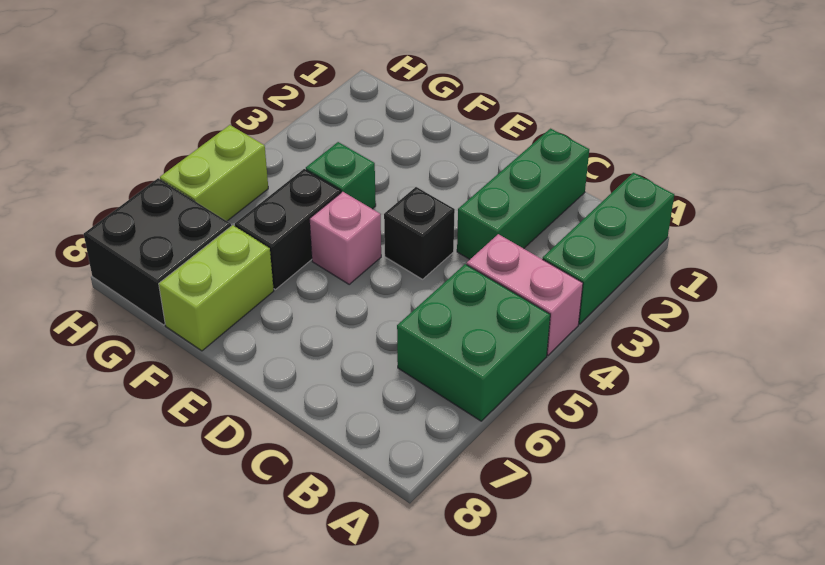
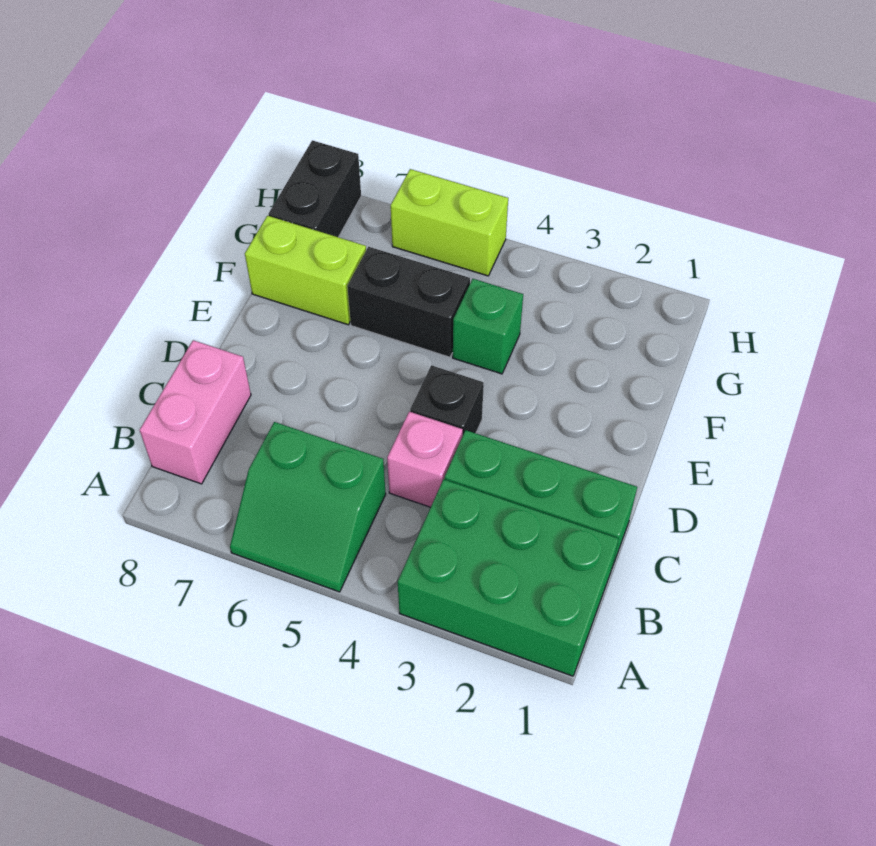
green brick A1:A3 level 1 -> green brick A1:B3 level 1
pink brick A4:B4 level 1 -> pink brick B8:C8 level 1
green brick A5:B6 level 1 -> green slope A5:B6 level 1 top B
pink brick E5 level 1 -> pink brick C4 level 1
black brick G7:H8 level 1 -> black brick G8:H8 level 1

